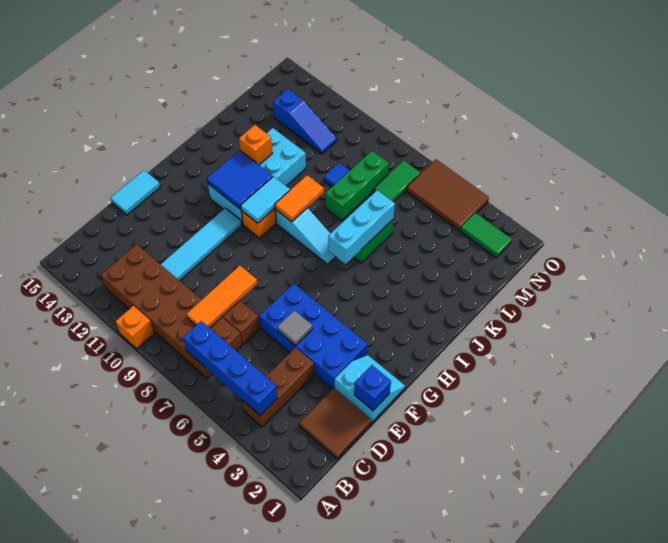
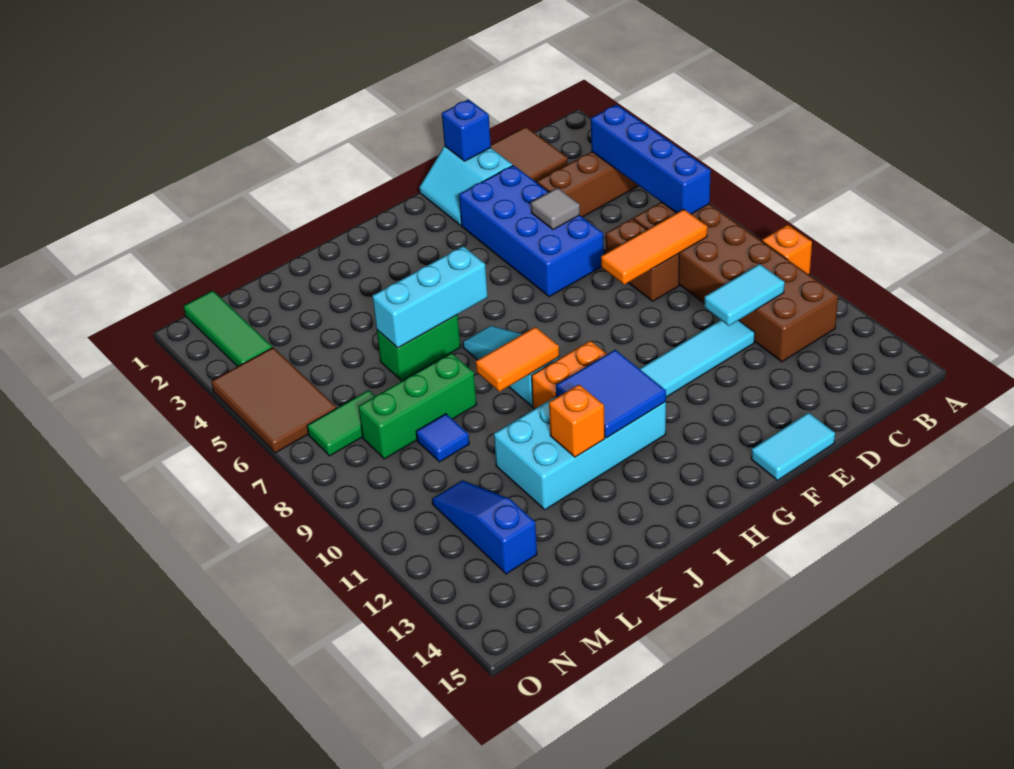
cyan tile H10:I10 level 2 -> cyan tile C11:D11 level 2
green tile N2:N3 level 1 -> green tile N1:N3 level 1

